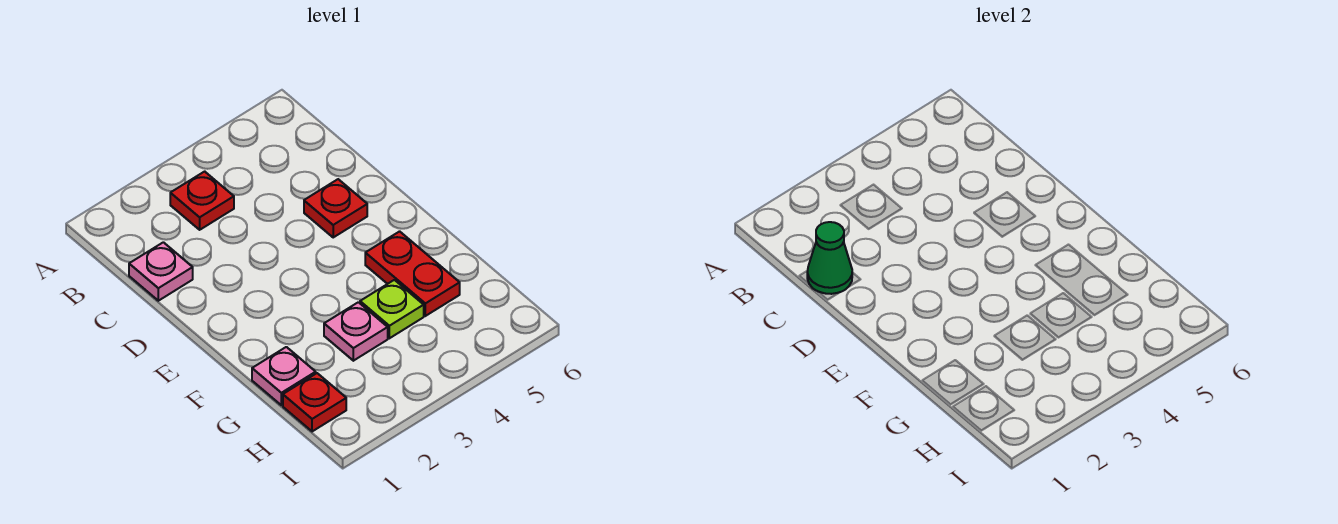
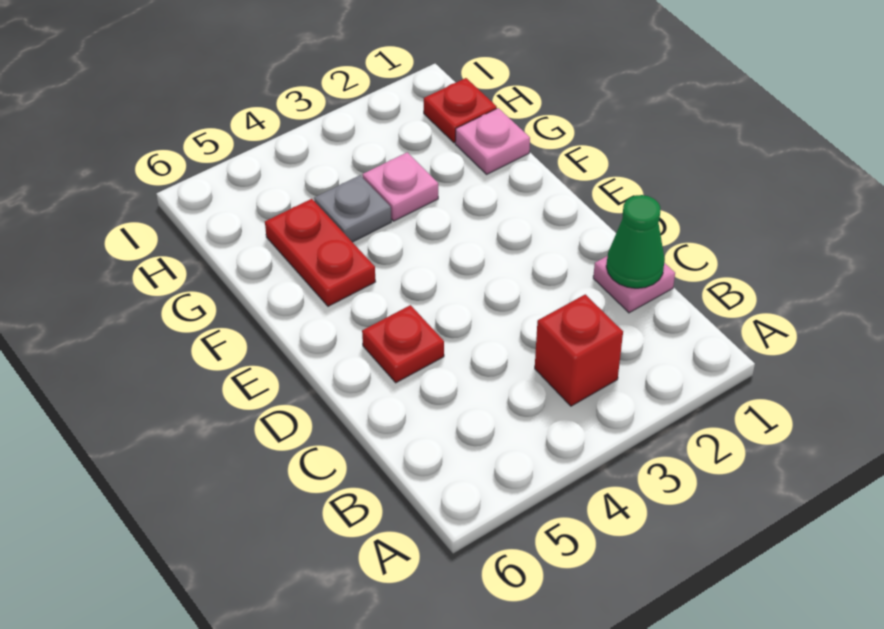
red plate B3 level 1 -> red brick B3 level 1
lime plate G4 level 1 -> grey plate G4 level 1

